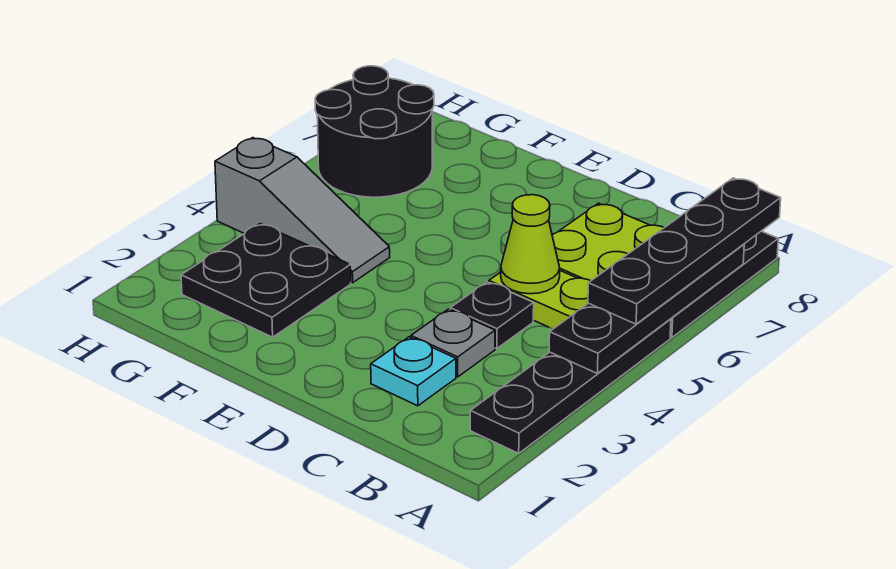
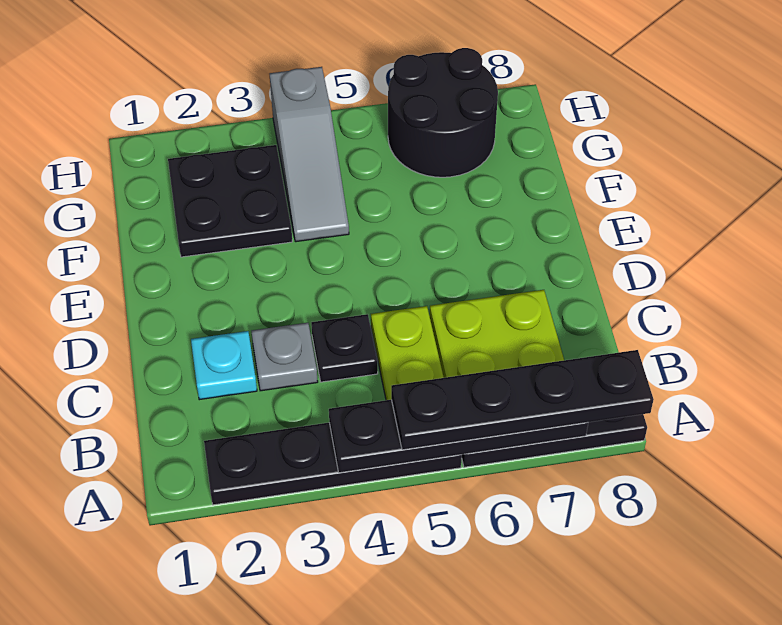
lime cone C5 level 2 -> none

